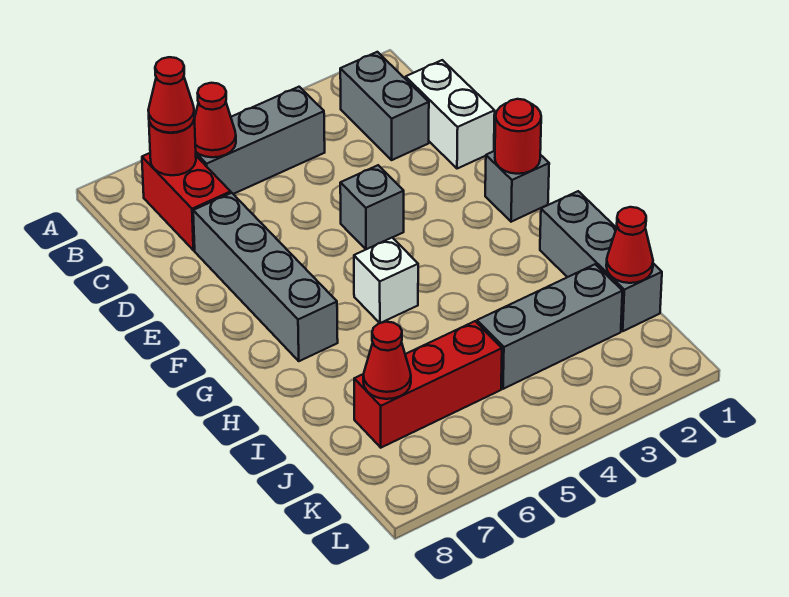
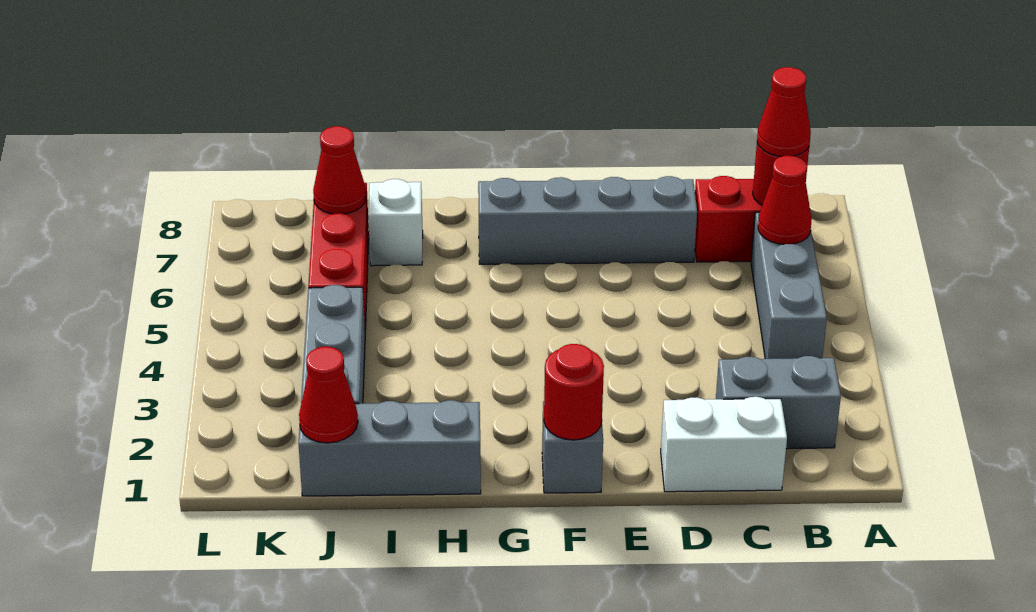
grey brick E4 level 1 -> none
white brick G5 level 1 -> white brick I7 level 1

